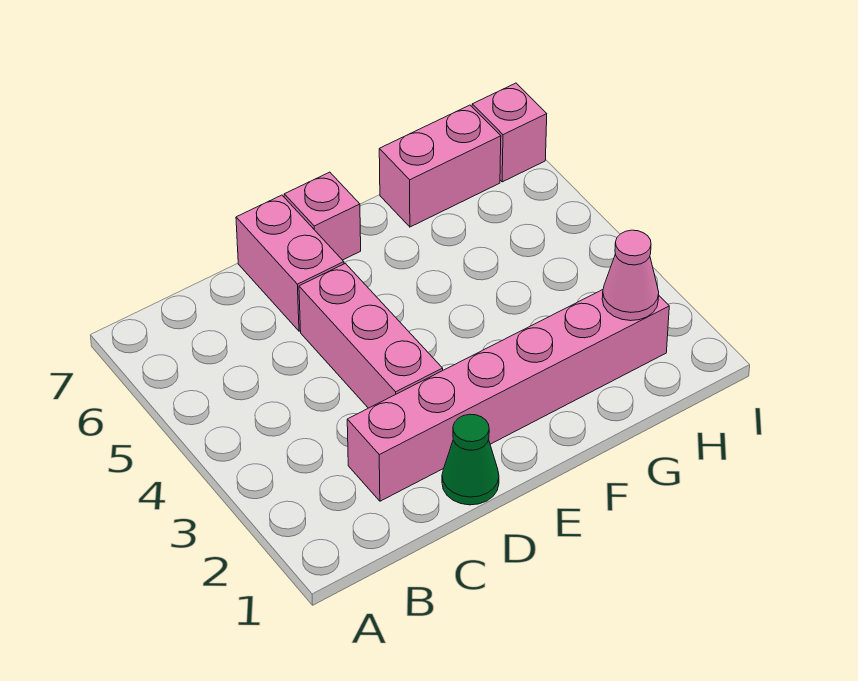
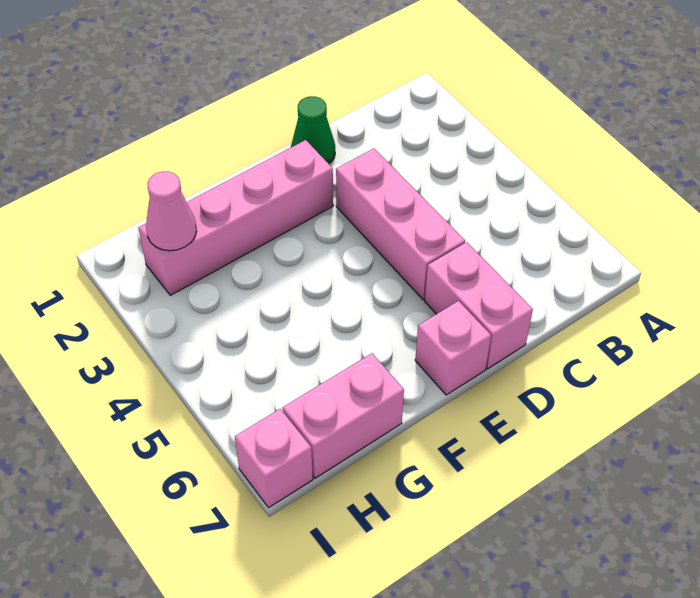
pink brick C2:H2 level 1 -> pink brick E2:H2 level 1

